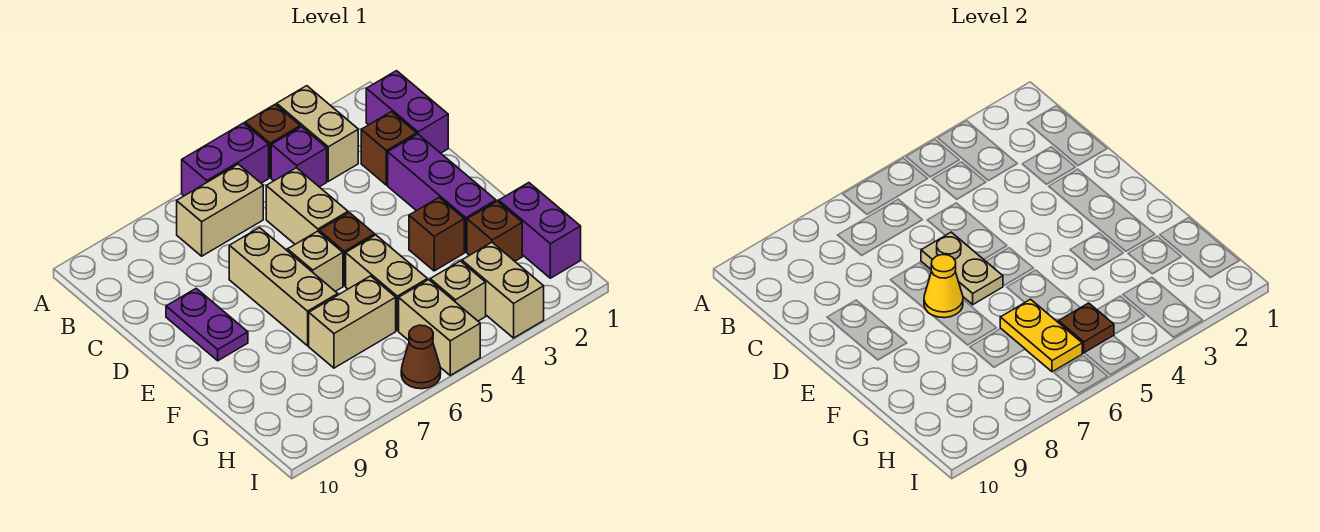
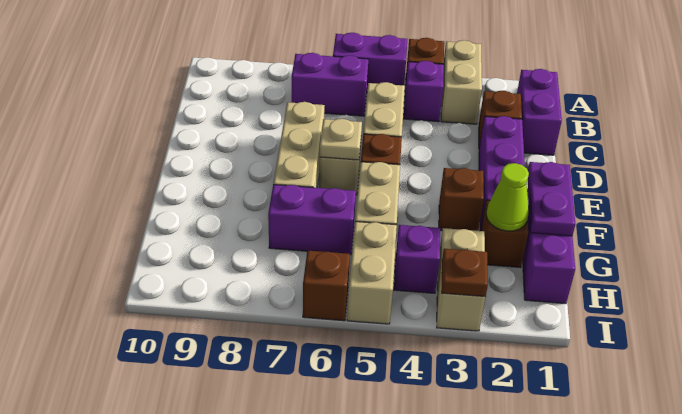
tan brick B6:B7 level 1 -> purple brick B6:B7 level 1
tan plate D6:E6 level 2 -> tan plate E6 level 2
purple plate D9:E9 level 1 -> purple plate F1:G1 level 2
yellow cone E7 level 2 -> none
none -> lime cone G2 level 2
tan brick G6:G7 level 1 -> purple brick G6:G7 level 1
yellow plate G6:H6 level 2 -> none
tan brick H4 level 1 -> purple brick H4 level 1
brown plate H5 level 2 -> brown plate I3 level 2
brown cone I6 level 1 -> brown brick I6 level 1

